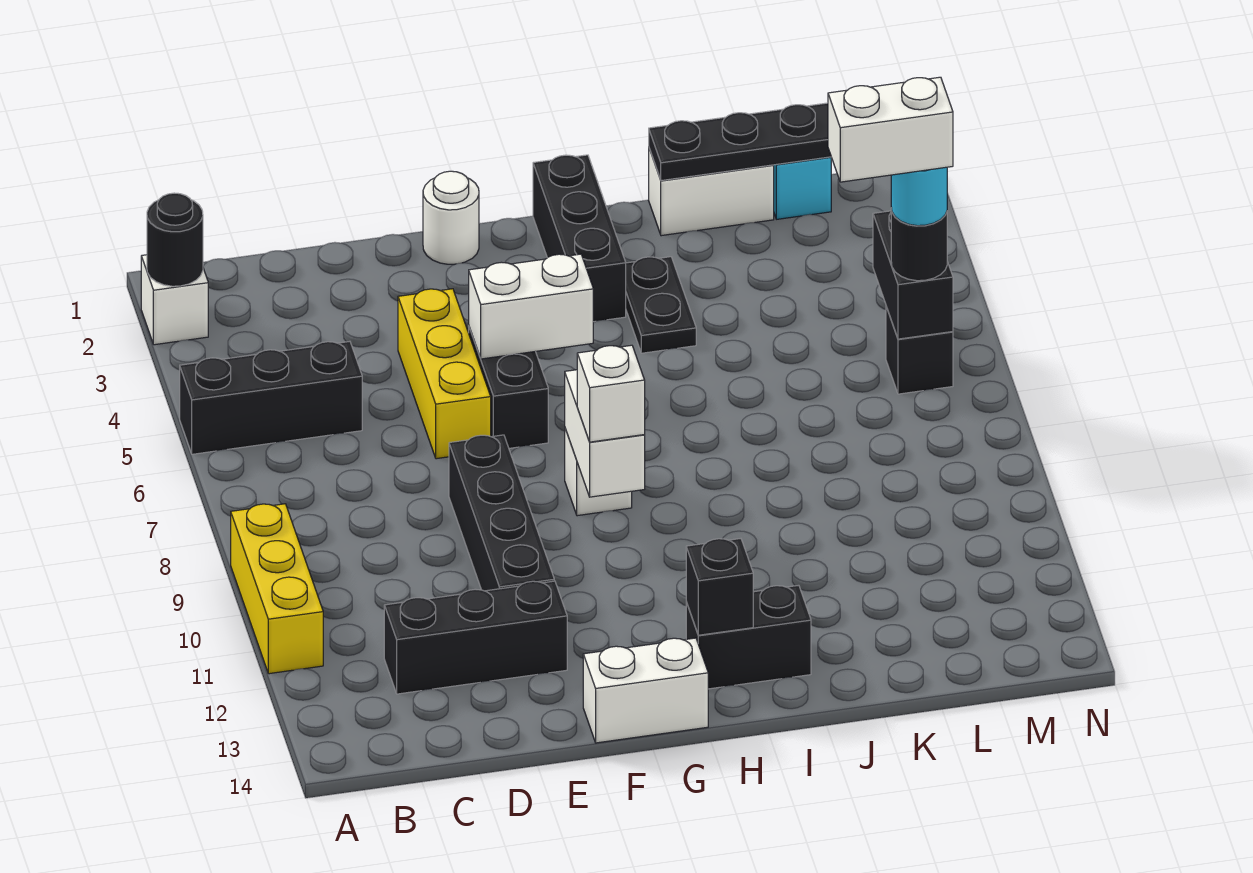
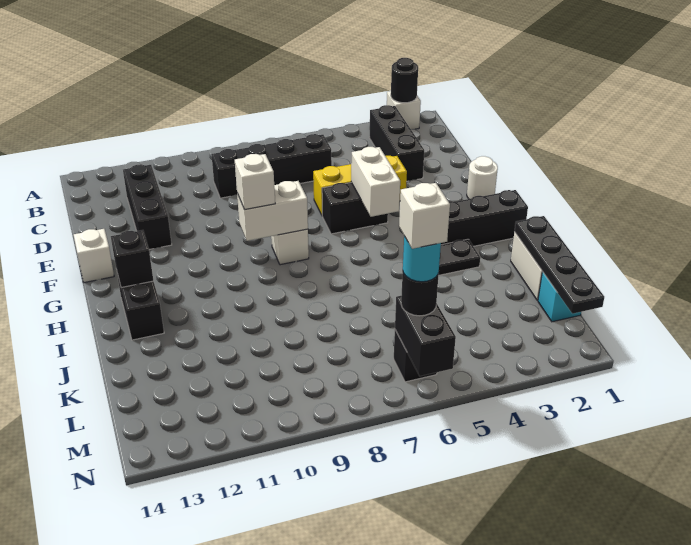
black brick A5:C5 level 1 -> black brick B3:D3 level 1
yellow brick A9:A11 level 1 -> none
black brick E8:E11 level 1 -> black brick C6:C9 level 1
white brick F14:G14 level 1 -> white brick F14 level 1
white brick L6:M6 level 5 -> white brick M6 level 5
black brick M5:M6 level 2 -> black brick M6:N6 level 2

